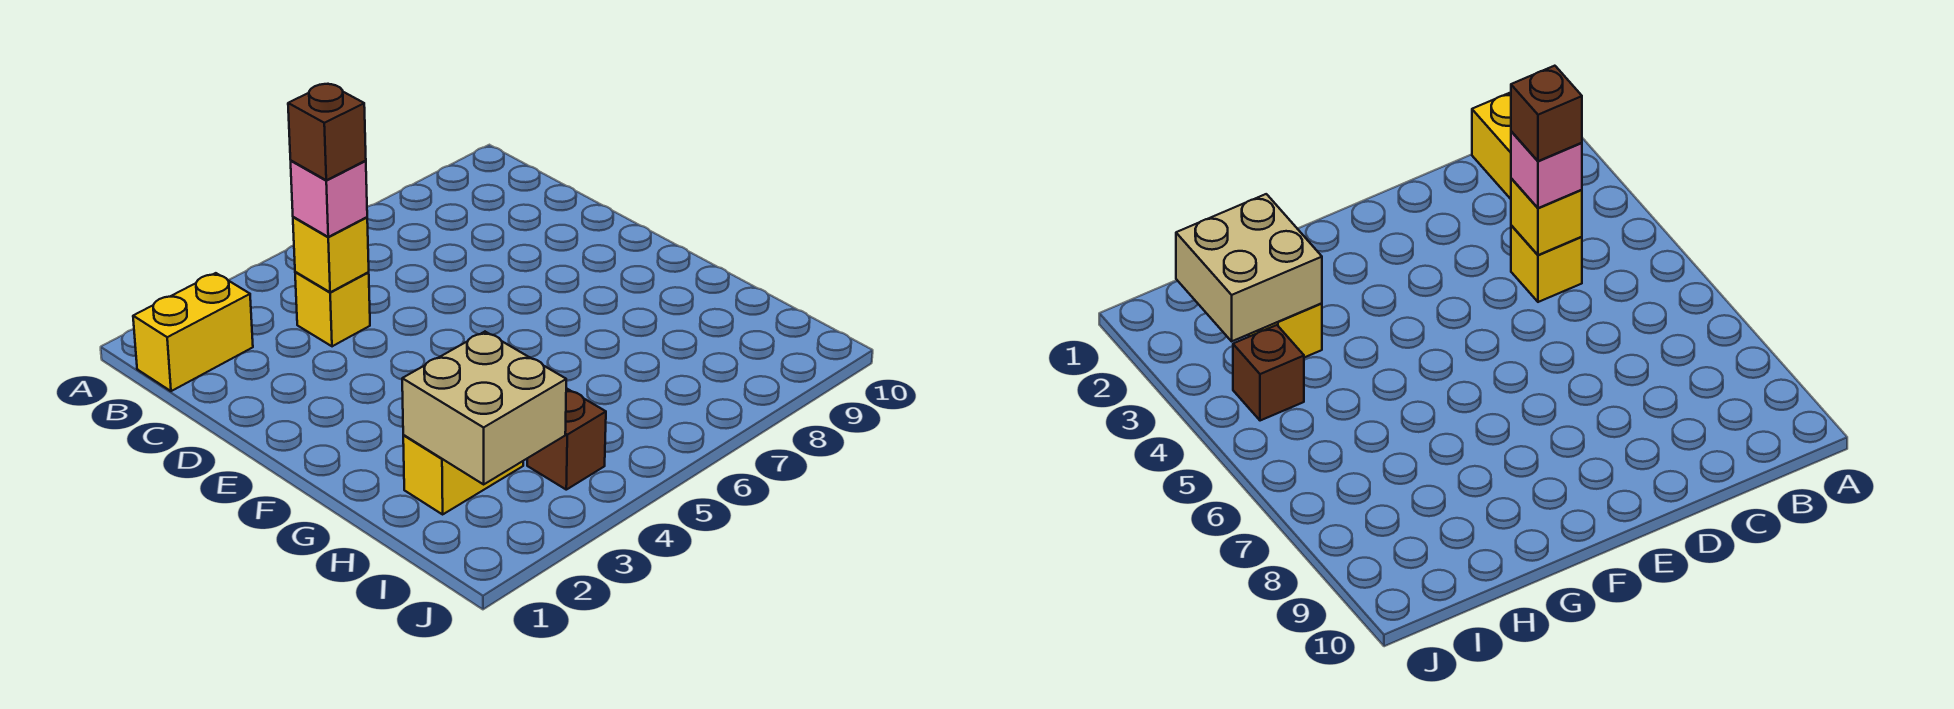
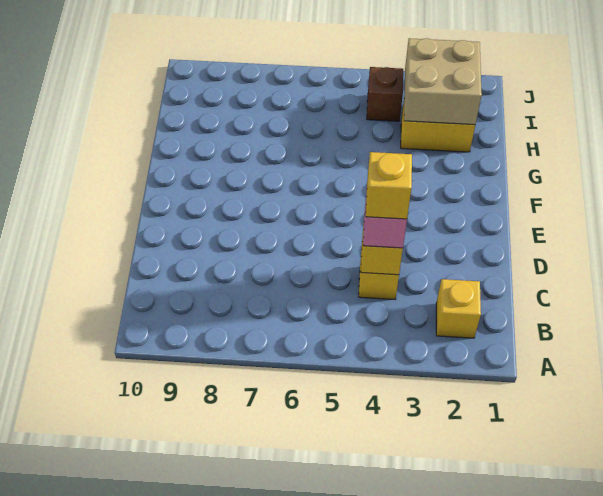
yellow brick B1:B2 level 1 -> yellow brick B2 level 1
brown brick C4 level 4 -> yellow brick C4 level 4

